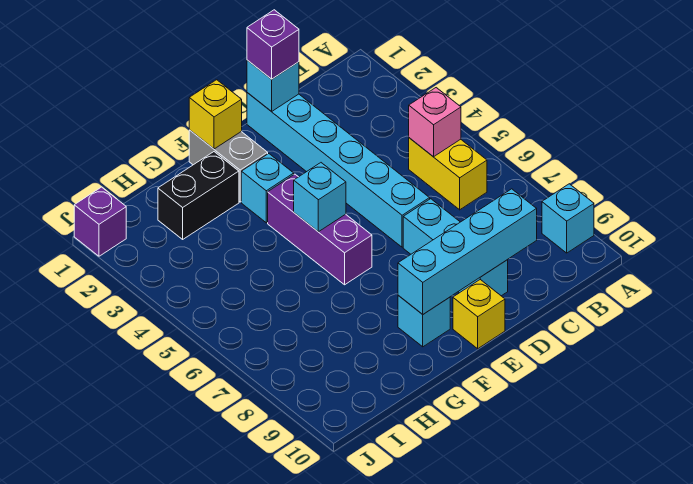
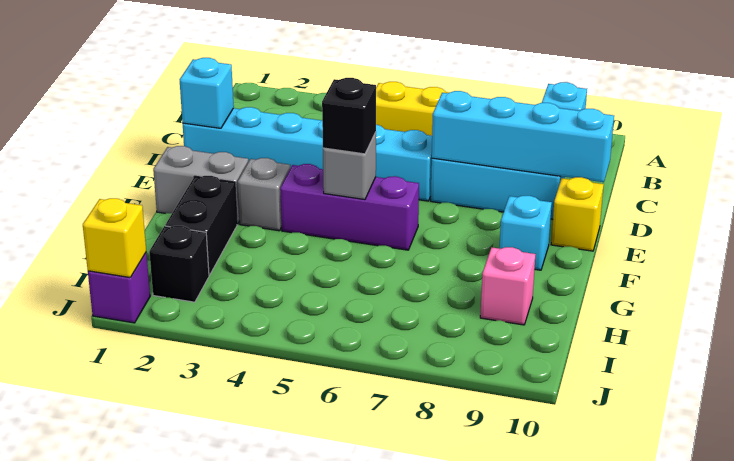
pink brick B5 level 2 -> pink brick H9 level 1
cyan brick C9:F9 level 2 -> cyan brick D7:D10 level 2
purple brick D1 level 3 -> none
yellow brick F1 level 2 -> yellow brick J1 level 2
cyan brick F3 level 1 -> grey brick F3 level 1
cyan brick F5 level 2 -> grey brick F5 level 2
none -> black brick F5 level 3
none -> black brick I2 level 1

